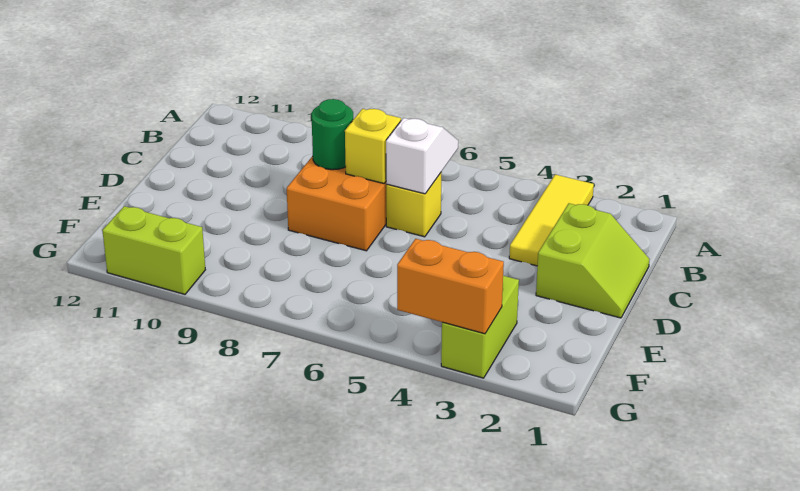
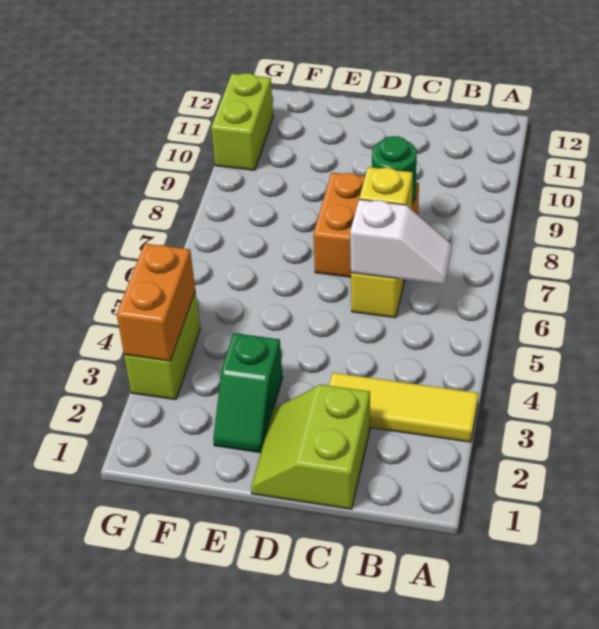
lime slope C1:D2 level 1 top 2 -> lime slope C1:D2 level 1 top C
none -> green slope E2:E3 level 1 top 3
lime brick F3:G3 level 1 -> lime brick G3:G4 level 1

